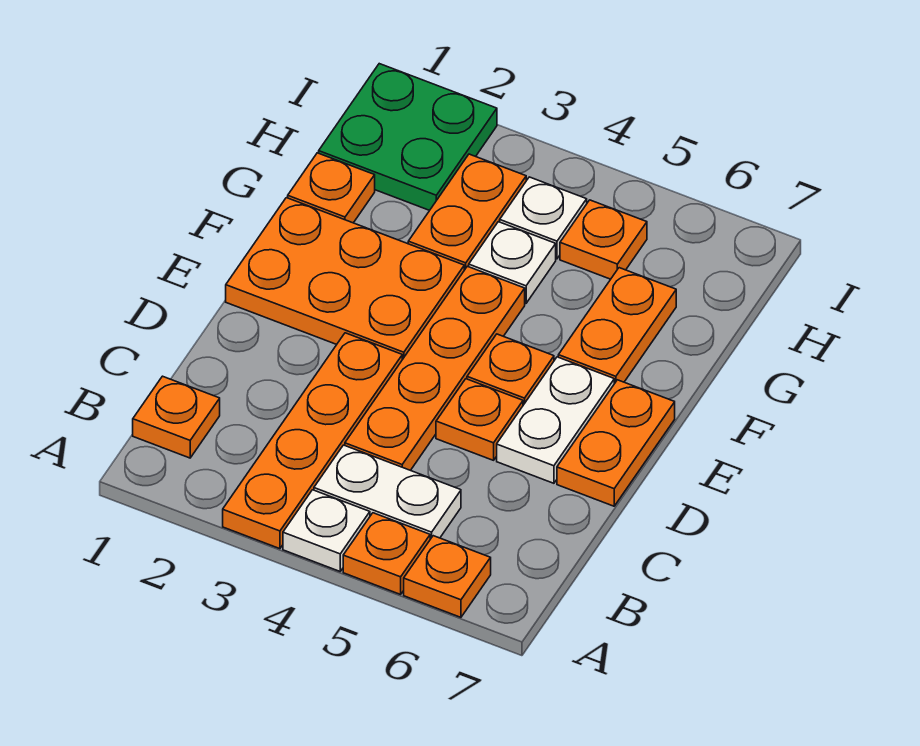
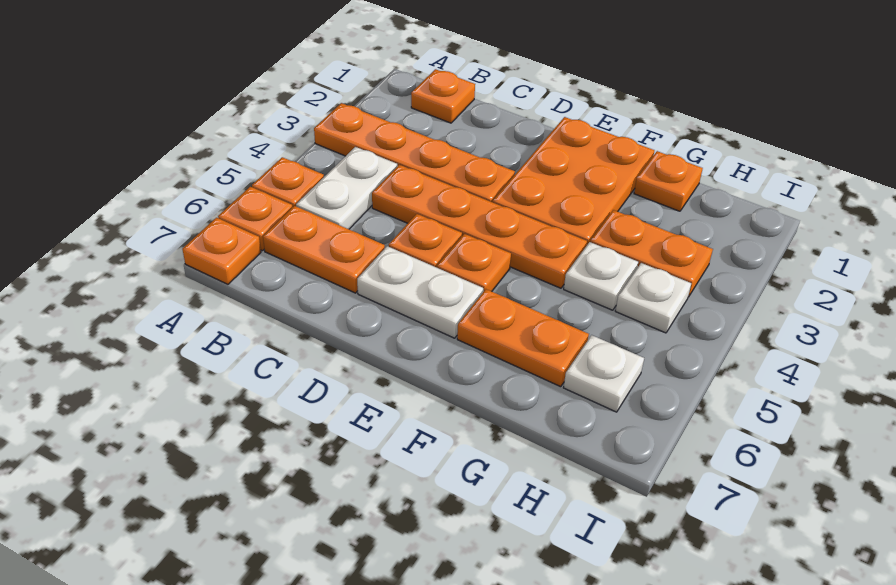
white plate A4 level 1 -> white plate H6 level 1
orange plate D7:E7 level 1 -> orange plate B6:C6 level 1
green plate H1:I2 level 1 -> none
orange plate H5 level 1 -> orange plate A7 level 1

